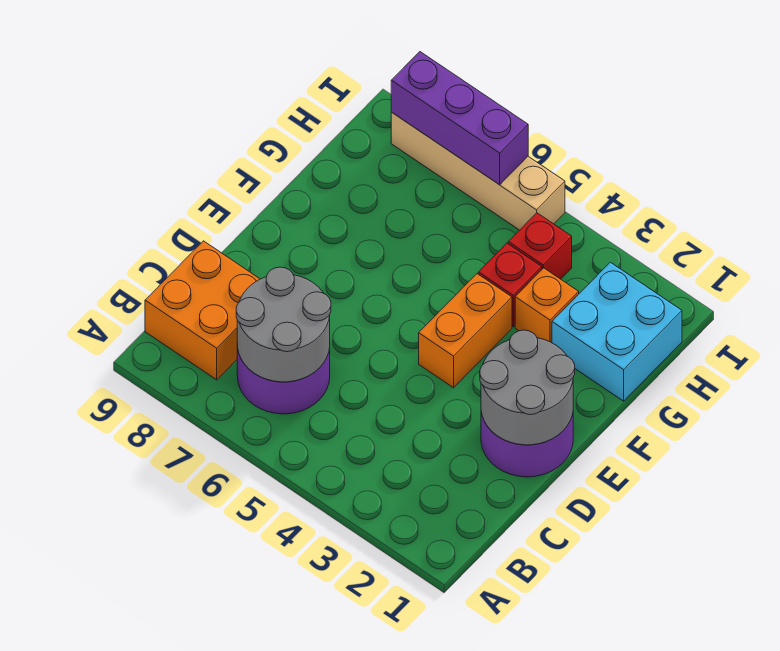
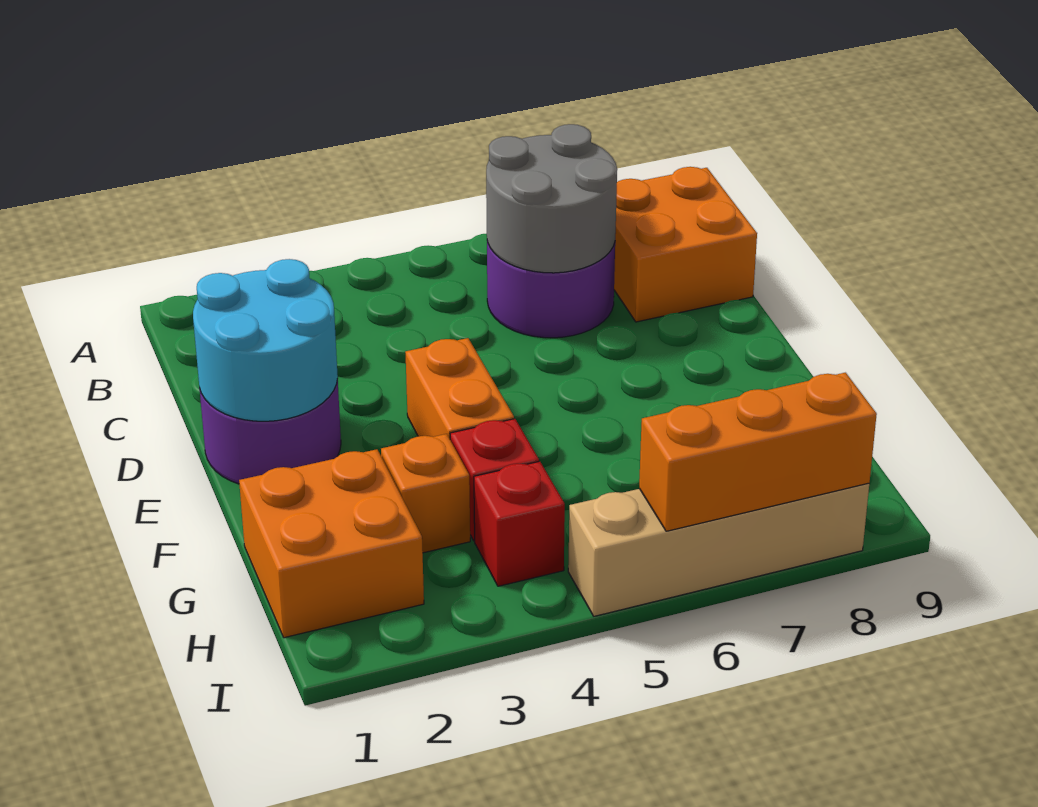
grey round brick D1:E2 level 2 -> cyan round brick D1:E2 level 2
cyan brick G1:H2 level 1 -> orange brick G1:H2 level 1
purple brick I6:I8 level 2 -> orange brick I6:I8 level 2

